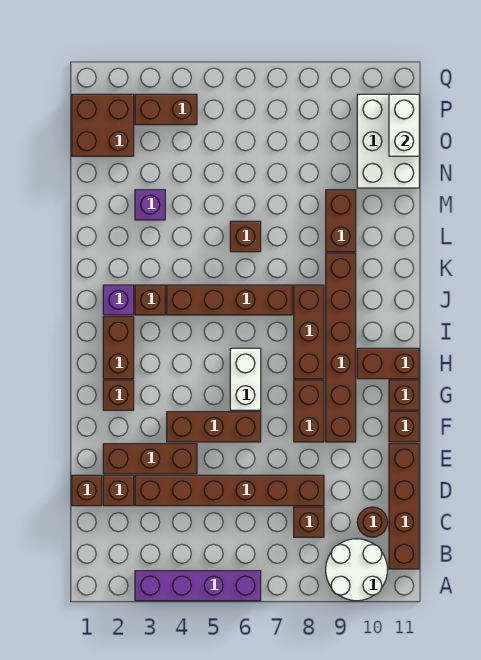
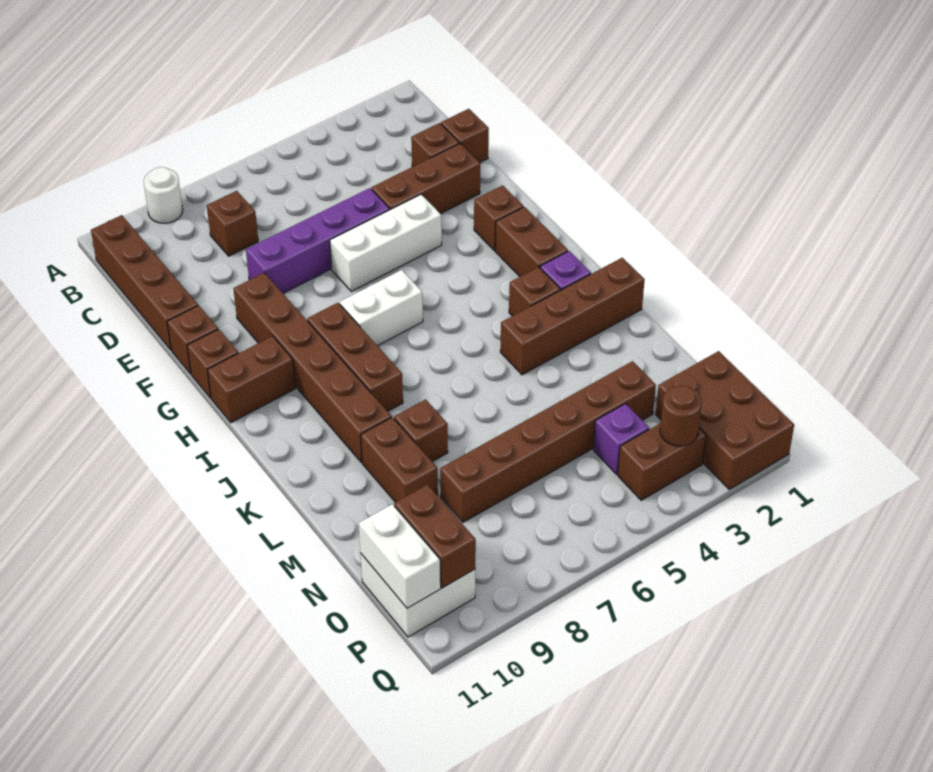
purple brick A3:A6 level 1 -> purple brick E5:E8 level 1
white round brick A9:B10 level 1 -> white round brick A9 level 1
brown round brick C10 level 1 -> brown round brick P3 level 2
brown brick D3:D8 level 1 -> brown brick N3:N8 level 1
brown brick F4:F6 level 1 -> white brick F4:F6 level 1
brown brick F8:G8 level 1 -> brown brick O10:P10 level 2
white brick G6:H6 level 1 -> white brick H6:H7 level 1
brown brick J4:J7 level 1 -> brown brick K1:K4 level 1
brown brick L6 level 1 -> brown brick L8 level 1
purple brick M3 level 1 -> purple brick O4 level 1
white brick N10:P11 level 1 -> white brick O10:P11 level 1
brown brick O1:P2 level 1 -> brown brick O1:Q2 level 1

